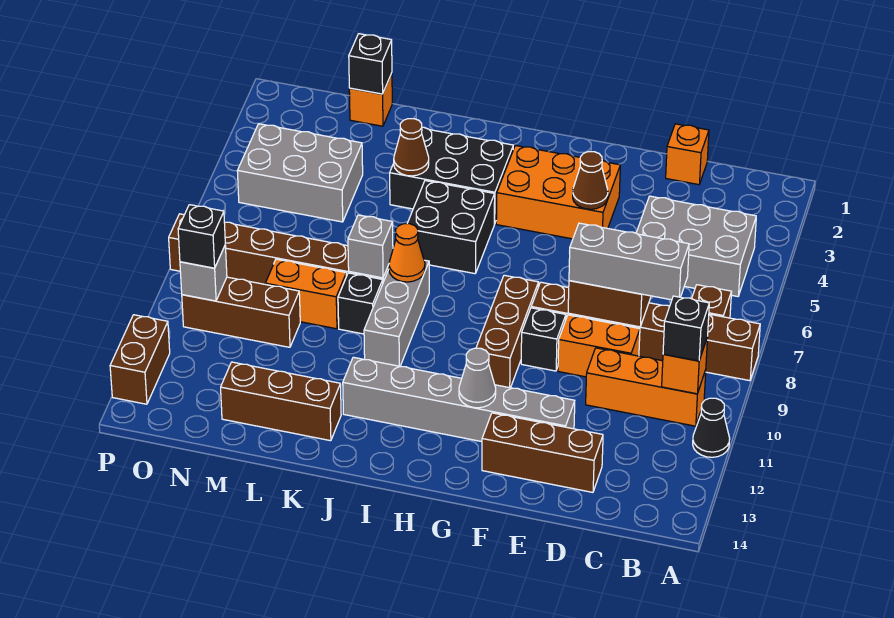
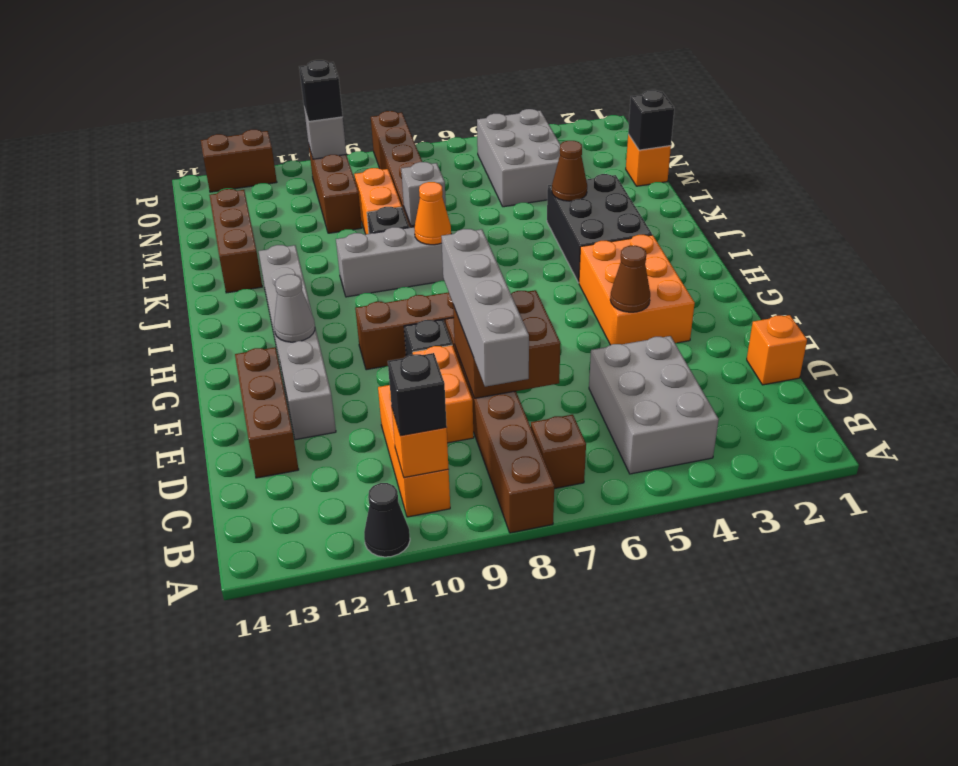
grey brick C8:E8 level 3 -> grey brick C8:F8 level 3
black brick I5:J6 level 1 -> none

